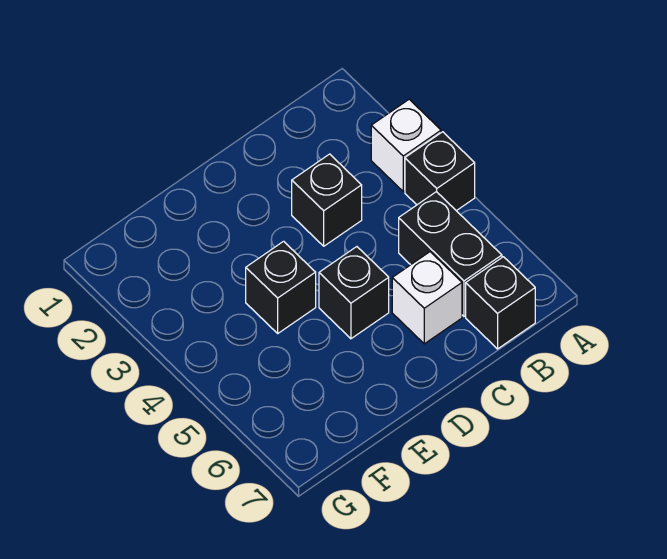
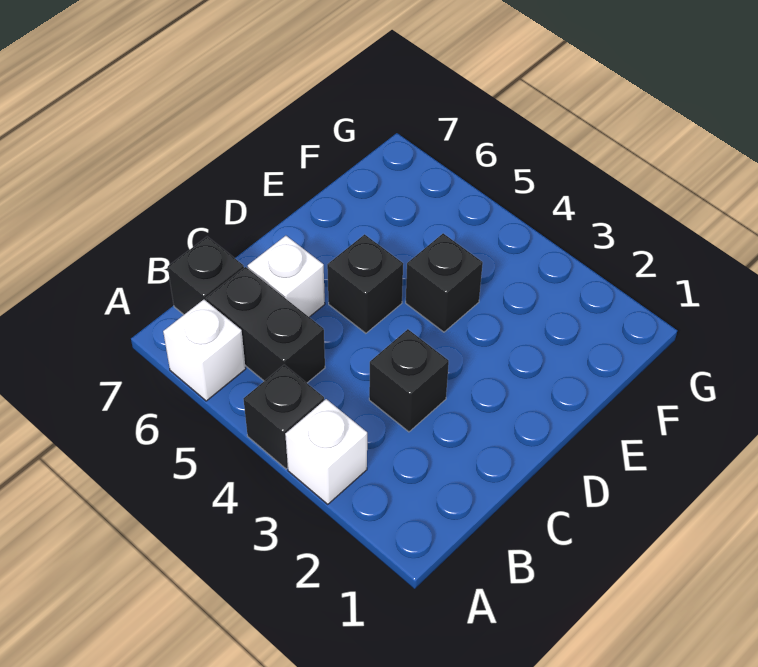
none -> white brick A6 level 1

